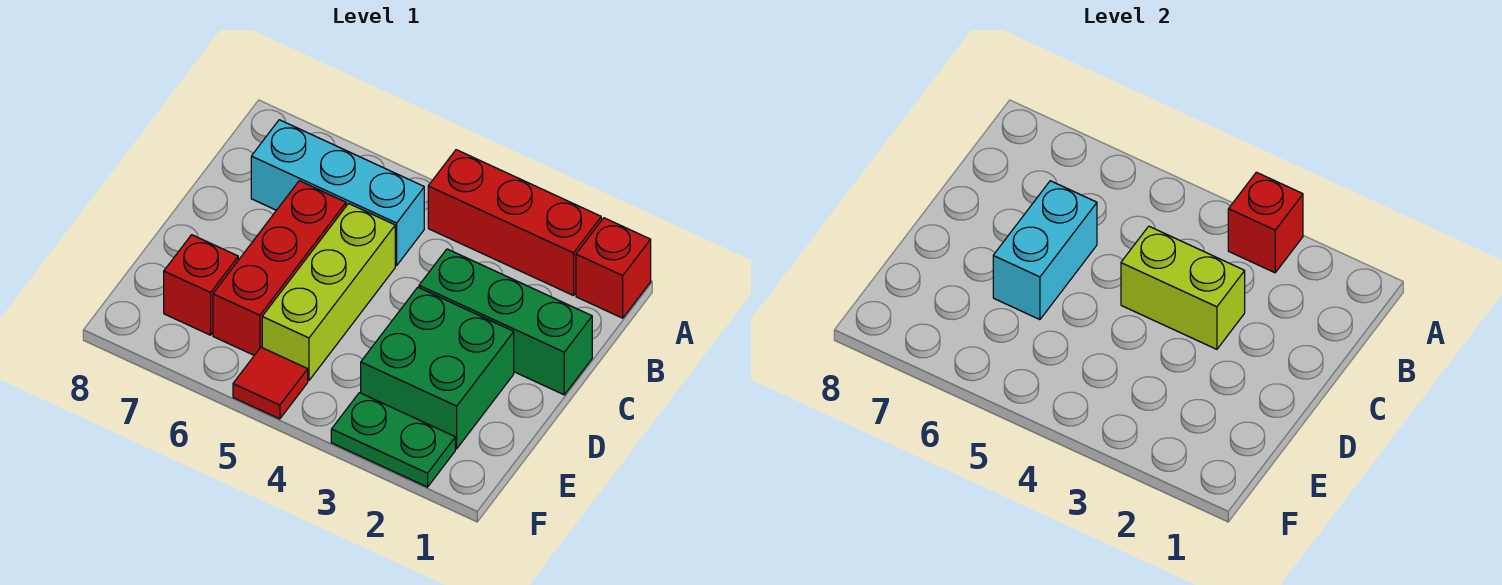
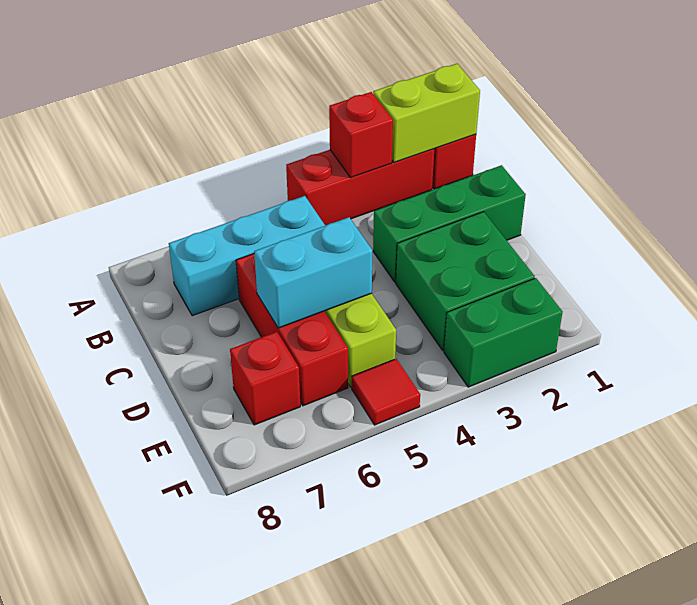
lime brick C3:C4 level 2 -> lime brick A1:A2 level 2
cyan brick C6:D6 level 2 -> cyan brick D5:D6 level 2
green plate F2:F3 level 1 -> green brick F2:F3 level 1

